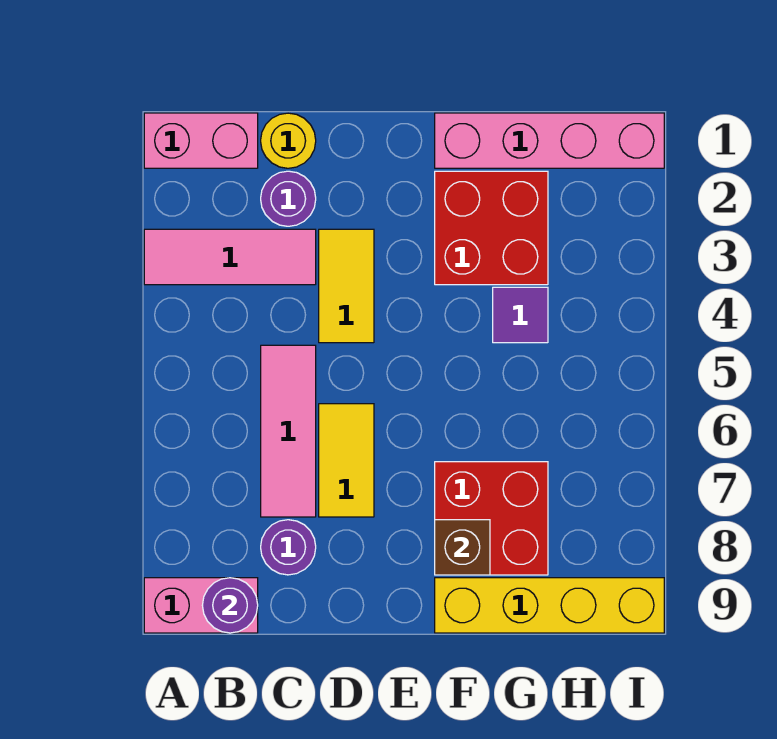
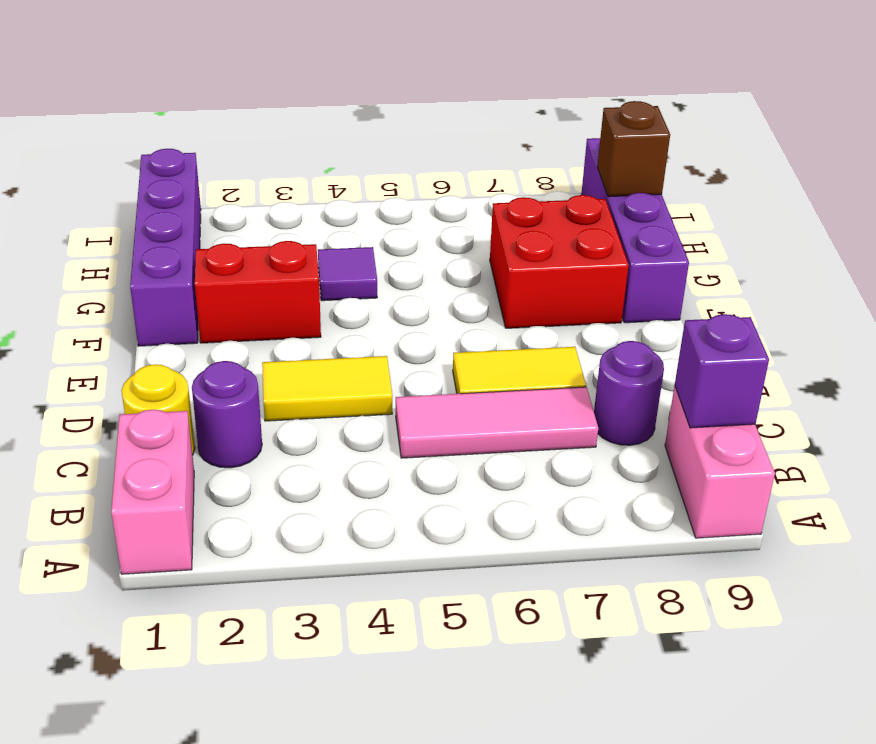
pink tile A3:C3 level 1 -> none
purple round brick B9 level 2 -> purple brick B9 level 2
pink brick F1:I1 level 1 -> purple brick F1:I1 level 1
red brick F2:G3 level 1 -> red brick F2:F3 level 1
brown brick F8 level 2 -> brown brick H9 level 2
yellow brick F9:I9 level 1 -> purple brick F9:I9 level 1

